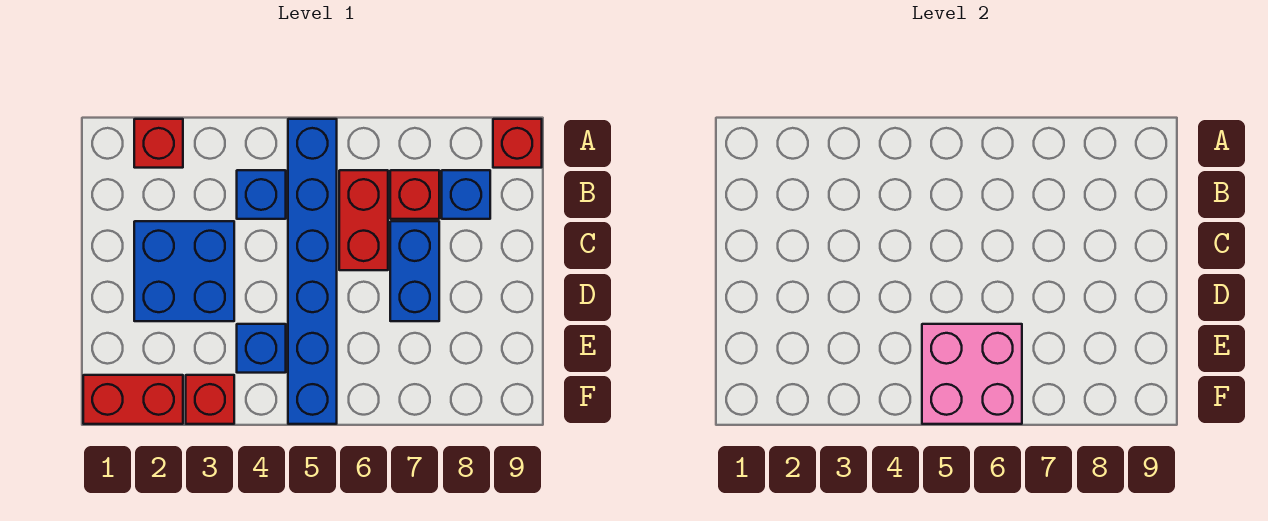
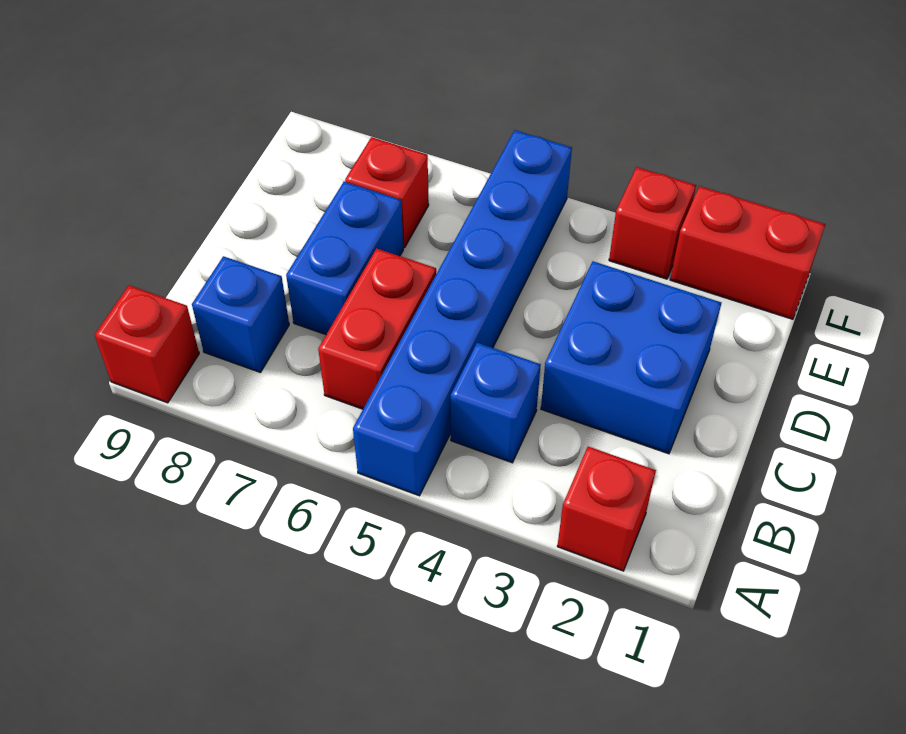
red brick B7 level 1 -> red brick E7 level 1
blue brick E4 level 1 -> none
pink brick E5:F6 level 2 -> none

